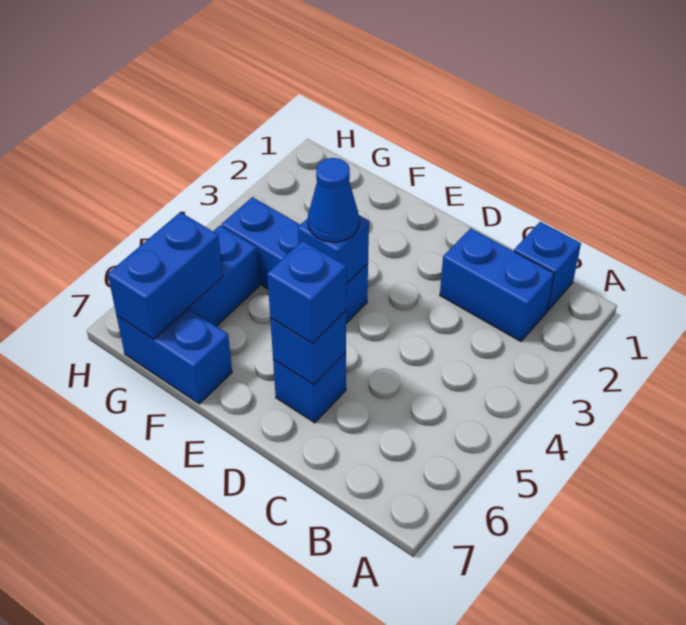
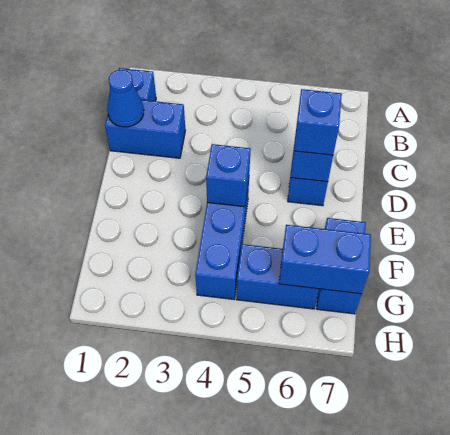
blue brick B2:C2 level 1 -> blue brick C1:C2 level 1
blue cone E4 level 3 -> blue cone C1 level 2

